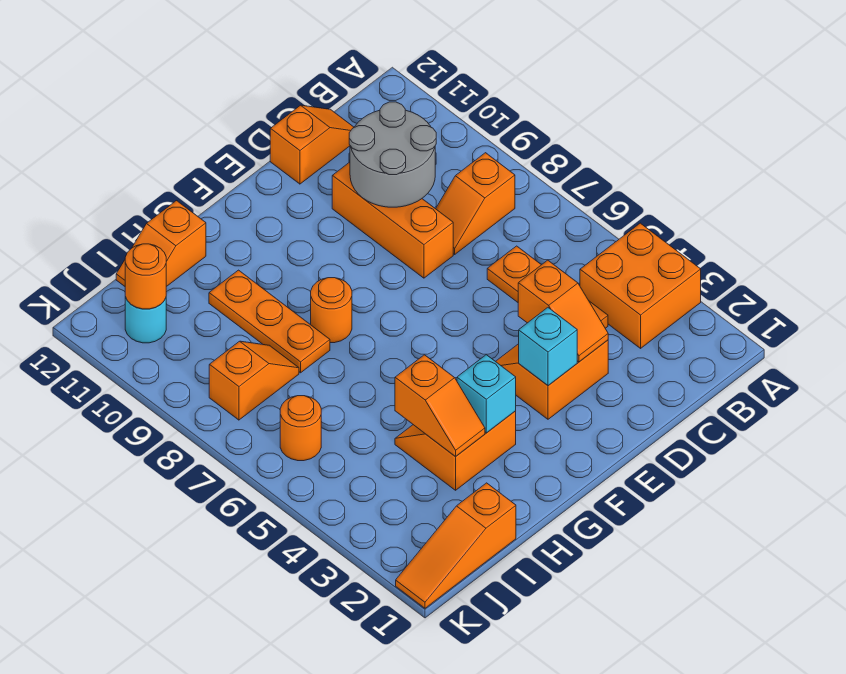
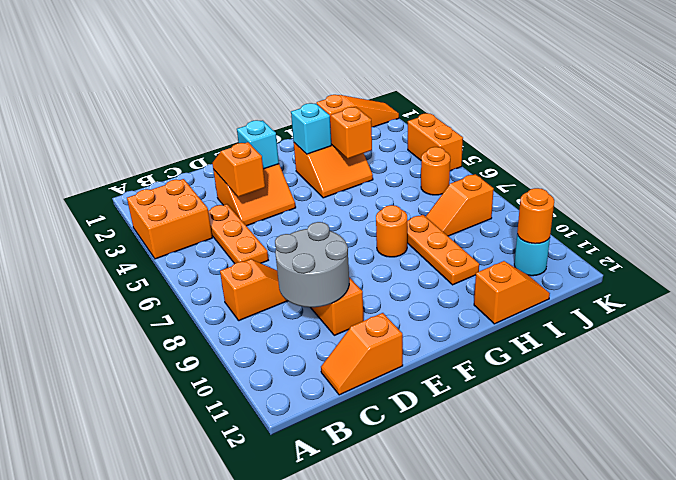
none -> orange brick K4:K5 level 1

